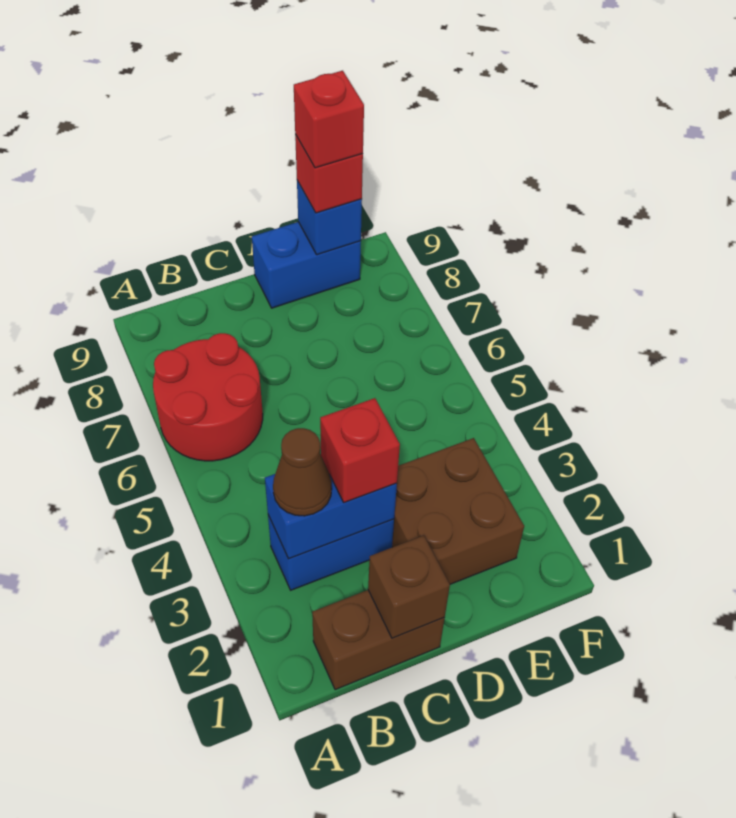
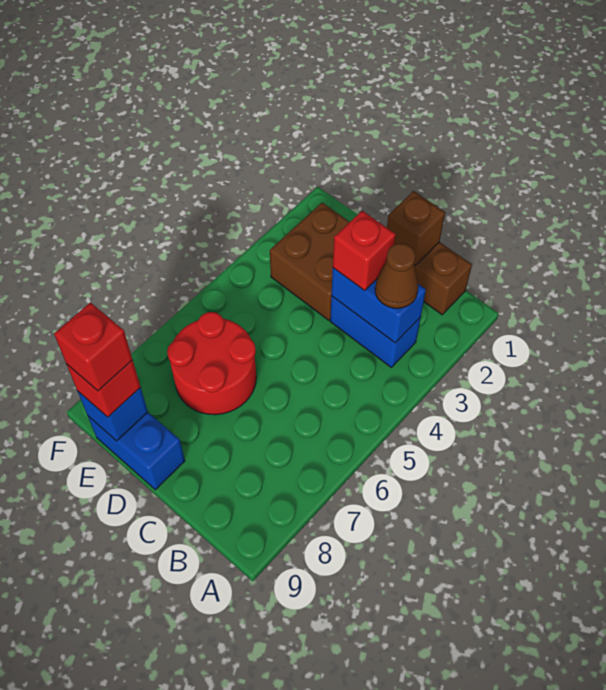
red round brick A6:B7 level 1 -> red round brick D6:E7 level 1

